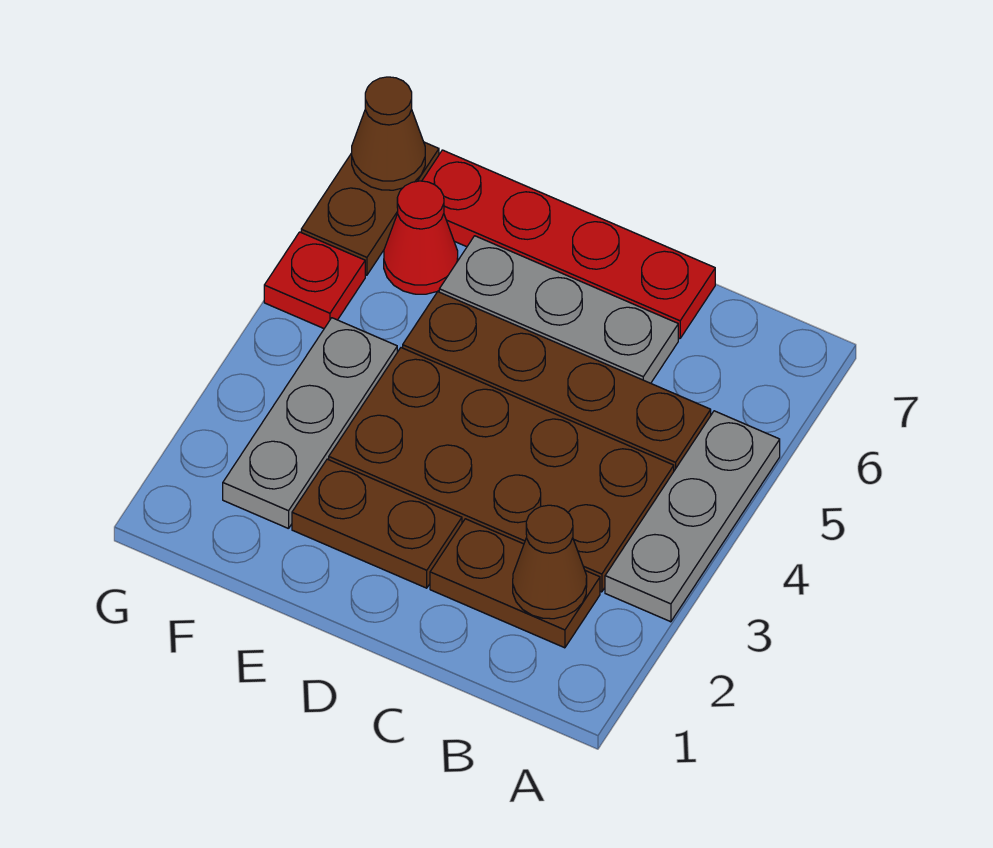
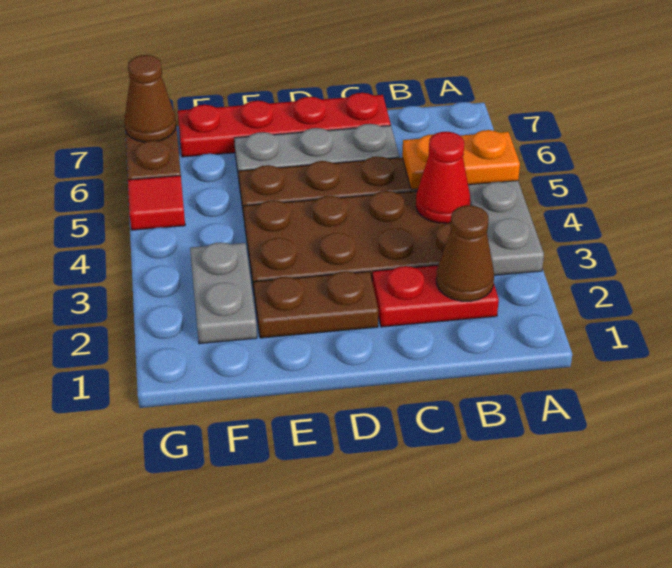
none -> orange plate A5:B5 level 2
brown plate B2:C2 level 1 -> red plate B2:C2 level 1
grey plate F2:F4 level 1 -> grey plate F2:F3 level 1
red cone F6 level 1 -> red cone B4 level 2
red plate G5 level 1 -> red tile G5 level 1

